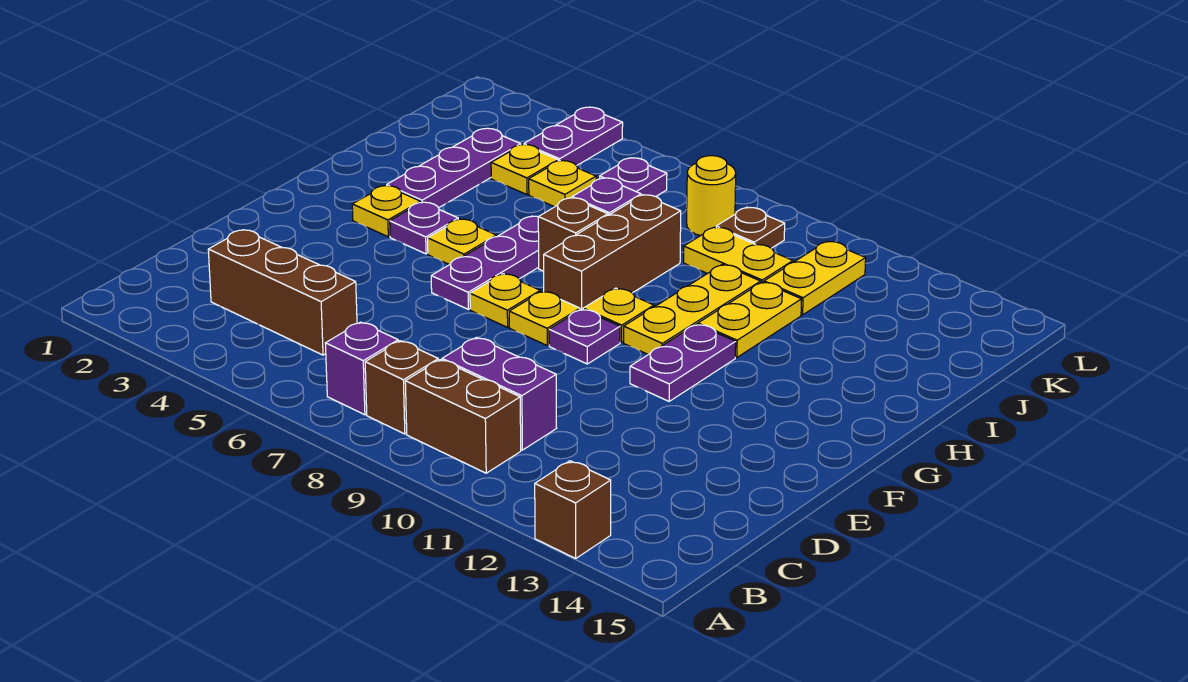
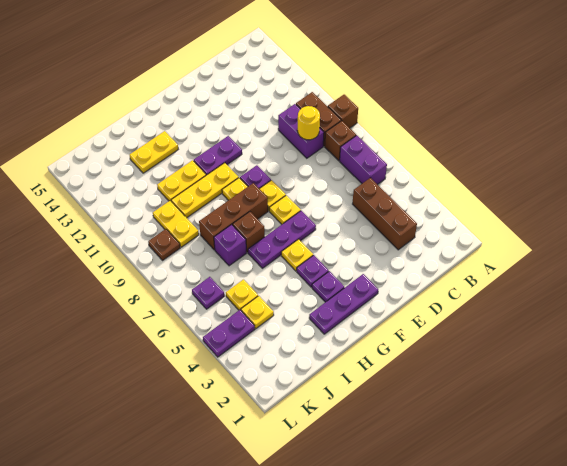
brown brick A13 level 1 -> brown brick A9 level 1
purple brick B7 level 1 -> purple brick B6:B7 level 1
yellow plate G3 level 1 -> purple plate G3 level 1
purple plate H3:J3 level 1 -> purple plate F2:H2 level 1
yellow plate J11:K11 level 1 -> yellow plate H13:I13 level 1
yellow round brick K8 level 1 -> yellow round brick C9 level 2

